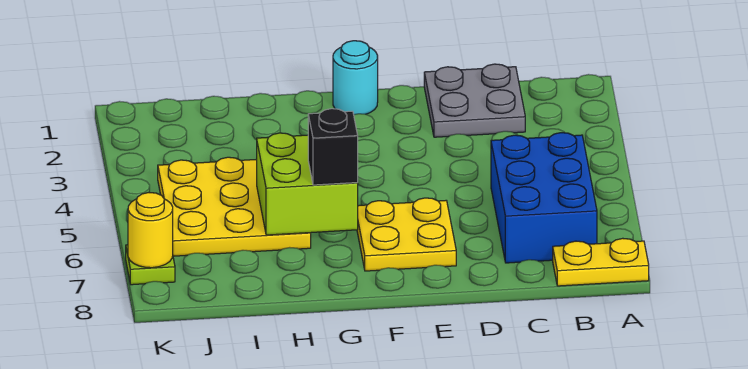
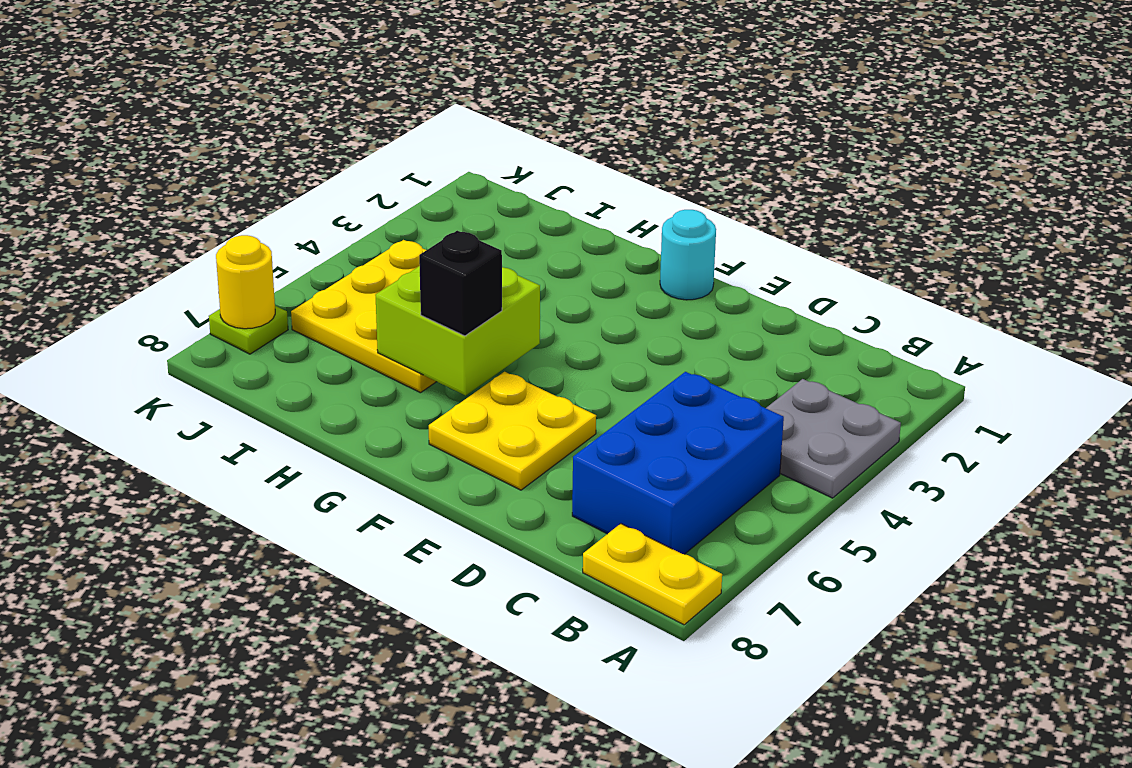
grey plate C1:D2 level 1 -> grey plate A3:B4 level 1

